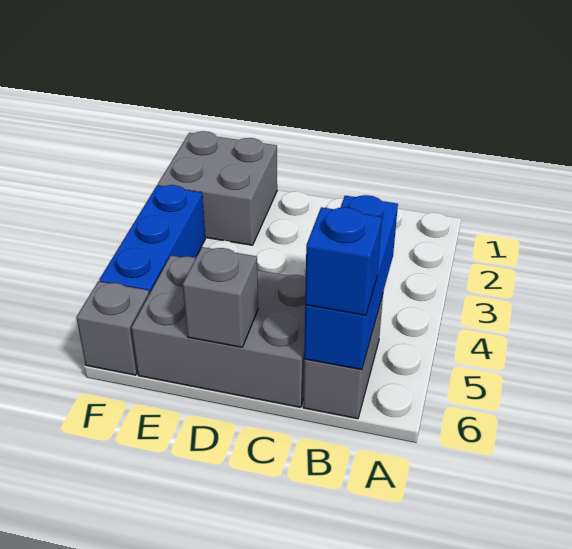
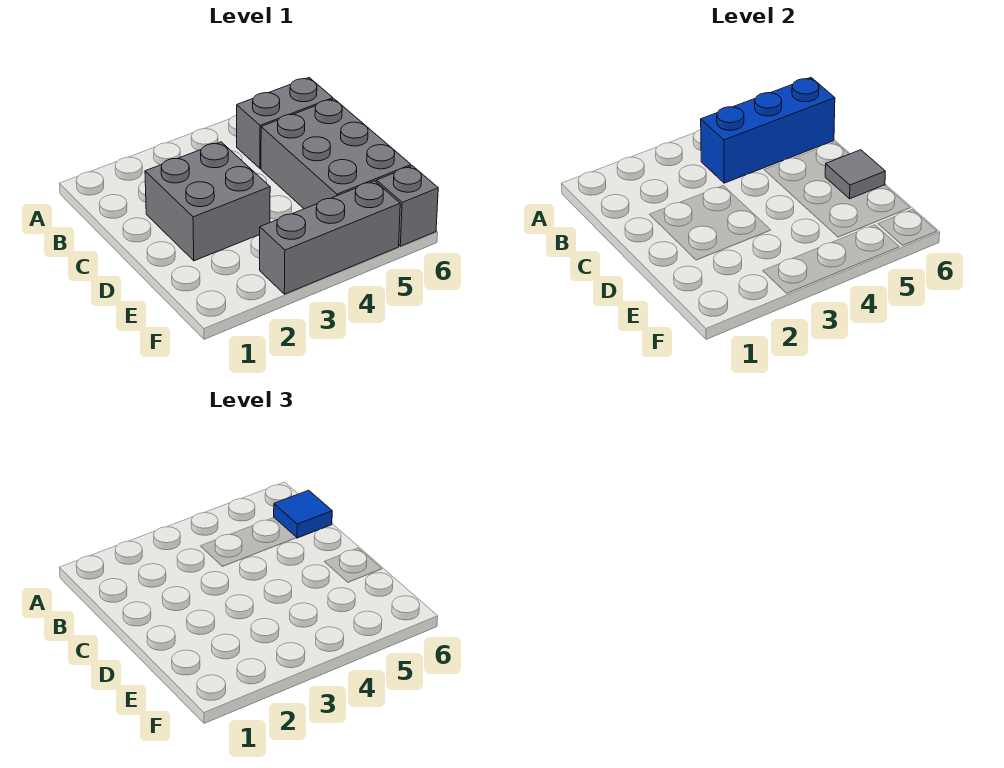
blue brick B6 level 3 -> blue tile B6 level 3
grey brick D6 level 2 -> grey tile D6 level 2
grey brick E1:F2 level 1 -> grey brick C2:D3 level 1
blue brick F3:F5 level 1 -> grey brick F3:F5 level 1

